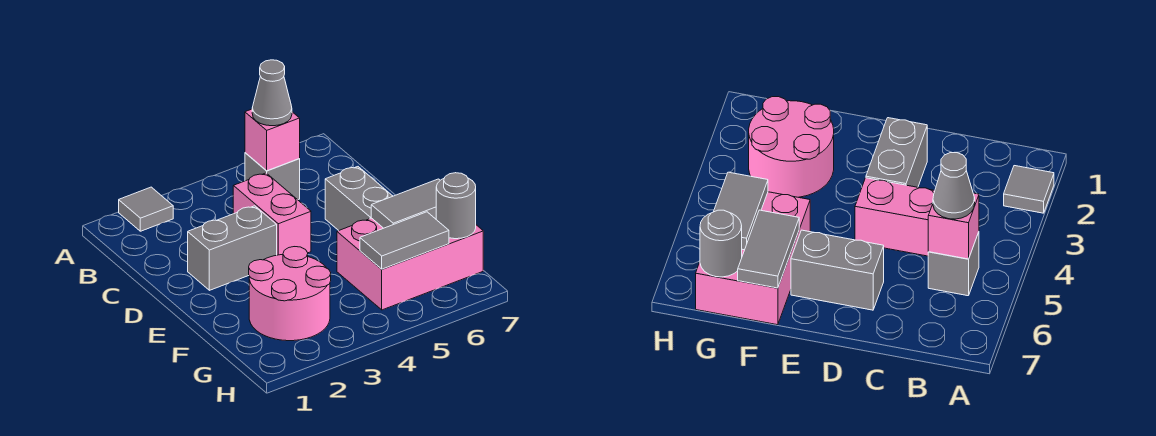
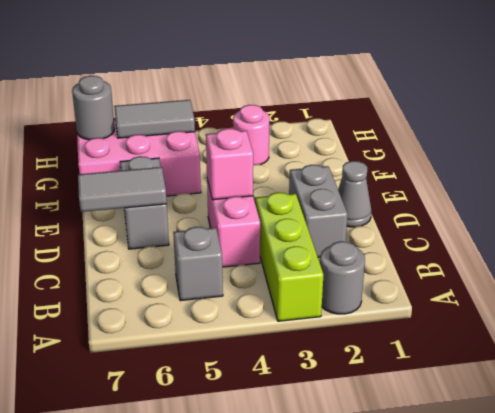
grey tile A2 level 1 -> grey round brick A2 level 1
none -> lime brick A3:C3 level 1
pink brick B5 level 2 -> pink brick D4 level 2
grey cone B5 level 3 -> grey cone D1 level 1
grey brick D2:D3 level 1 -> grey brick C2:D2 level 1
pink round brick F2:G3 level 1 -> pink round brick G3 level 1
grey tile F6:F7 level 2 -> grey tile D6:D7 level 2

